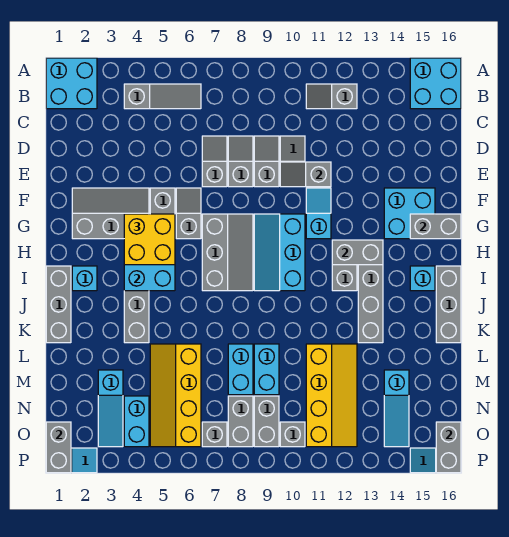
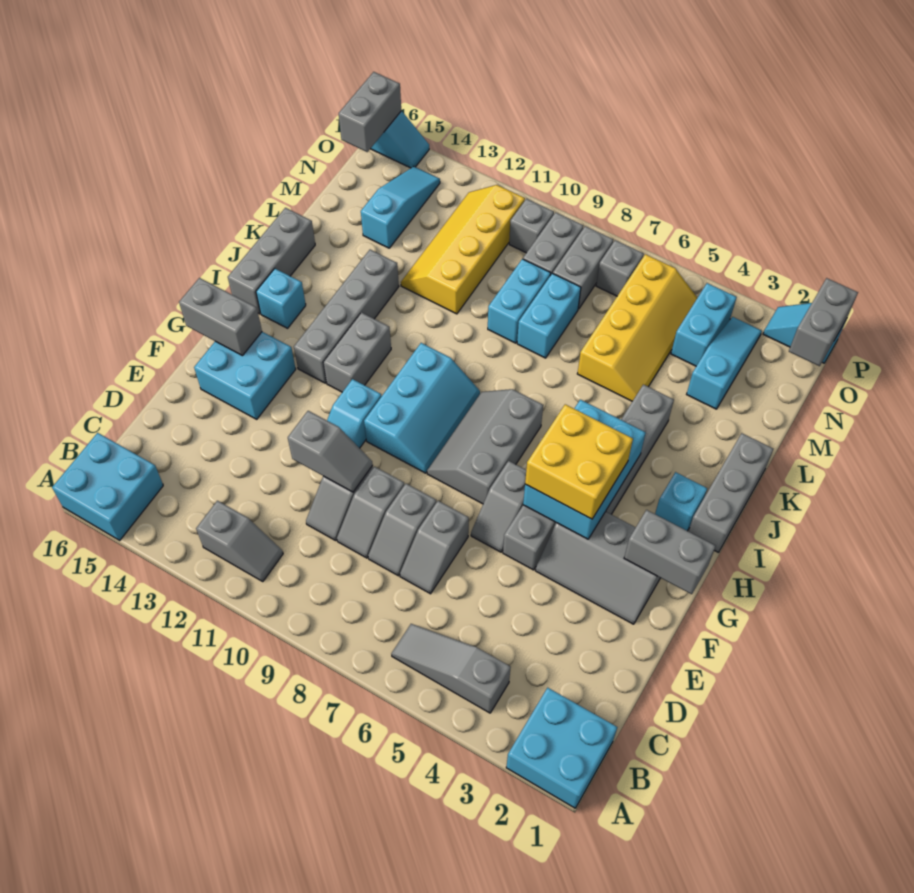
grey brick H12:H13 level 2 -> grey brick G1:G2 level 2

